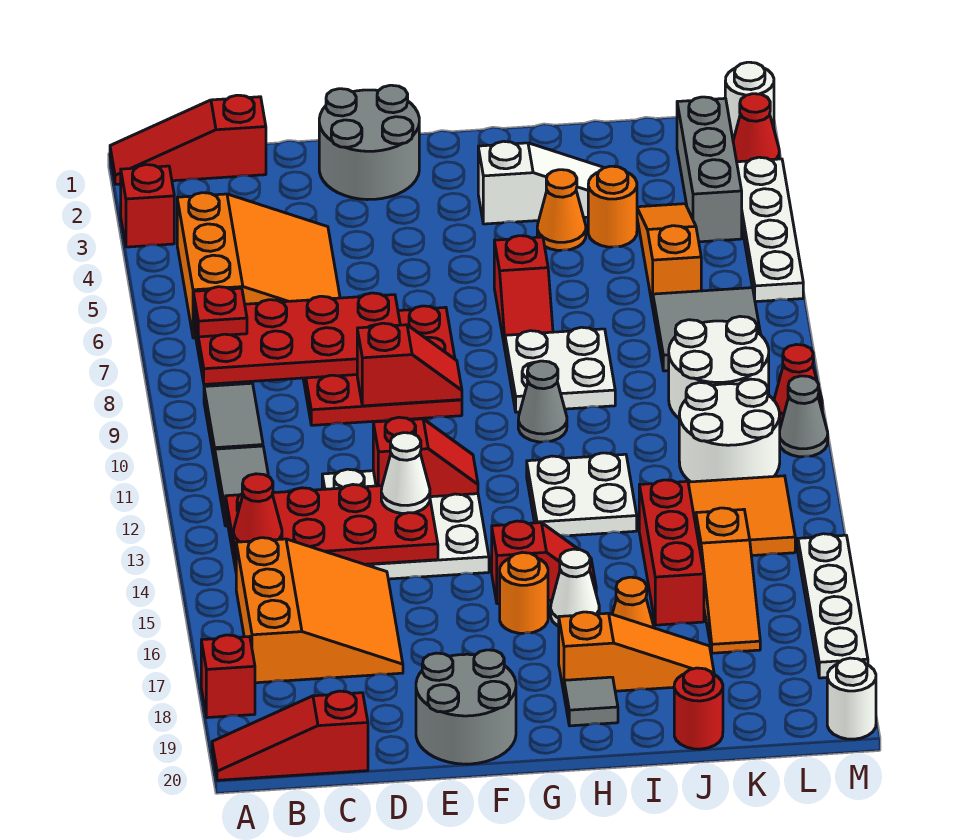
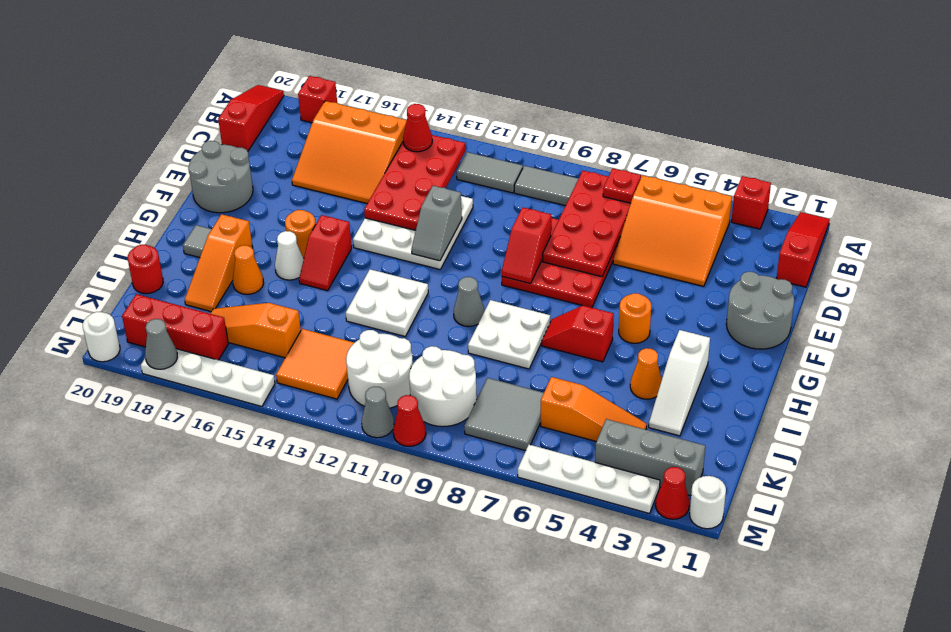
red slope E12:F12 level 2 top E -> grey slope E12:F12 level 2 top E
white cone E13 level 3 -> none
orange round brick J4 level 1 -> orange round brick G5 level 1
red brick J14:J16 level 1 -> red brick L17:L19 level 1
none -> grey cone M18 level 2

